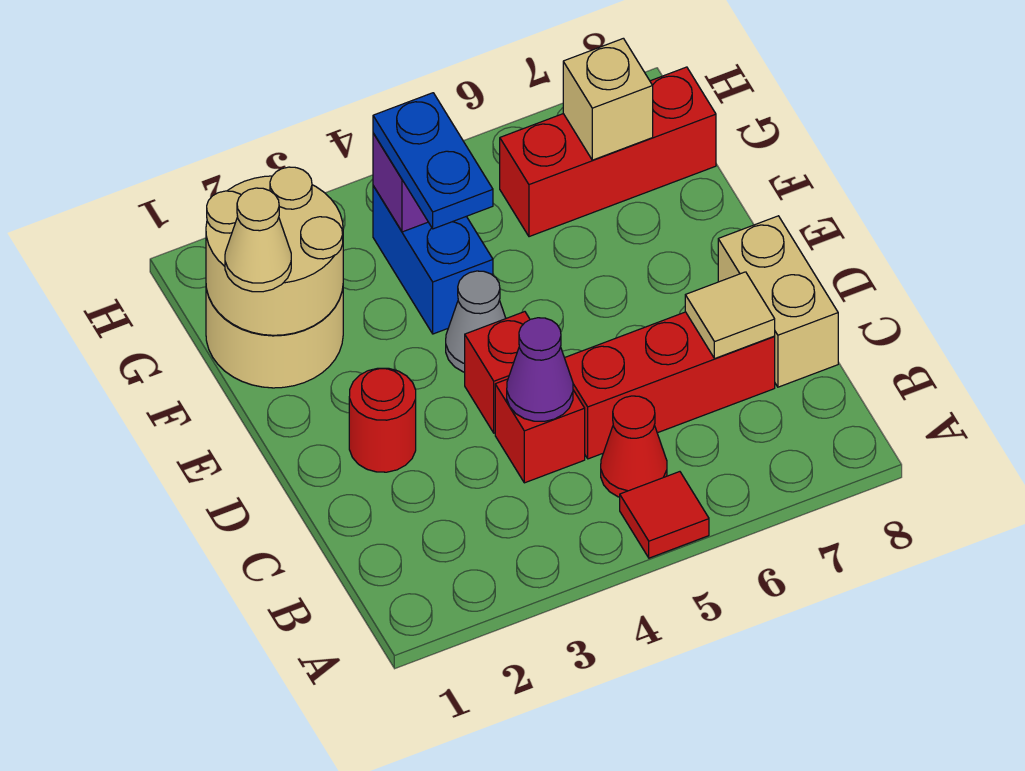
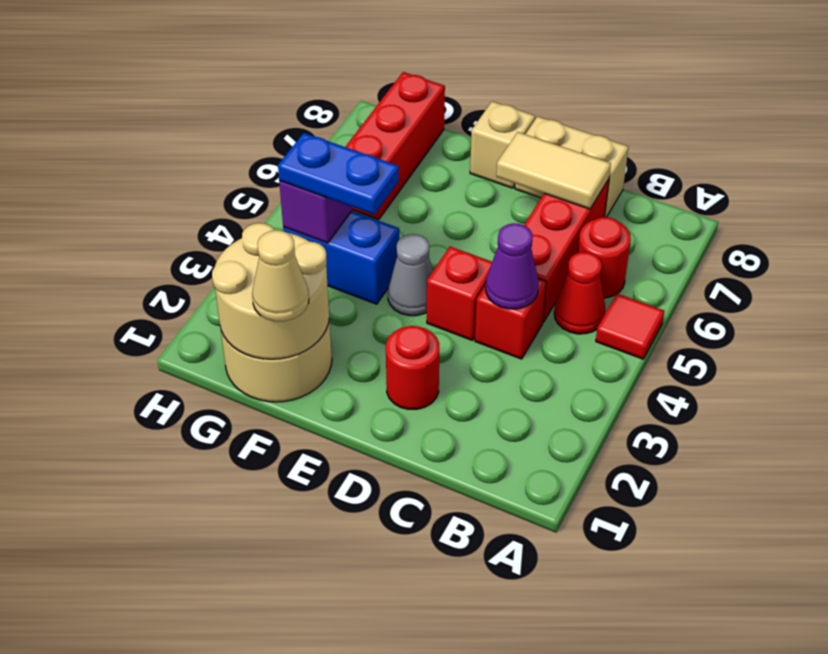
none -> red round brick B6 level 1
tan tile C7 level 2 -> tan tile C7:D7 level 2
tan brick G7 level 2 -> tan brick E8 level 1

